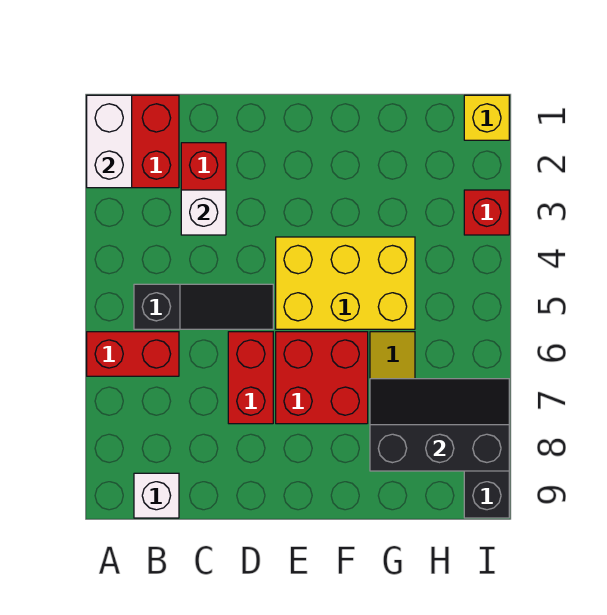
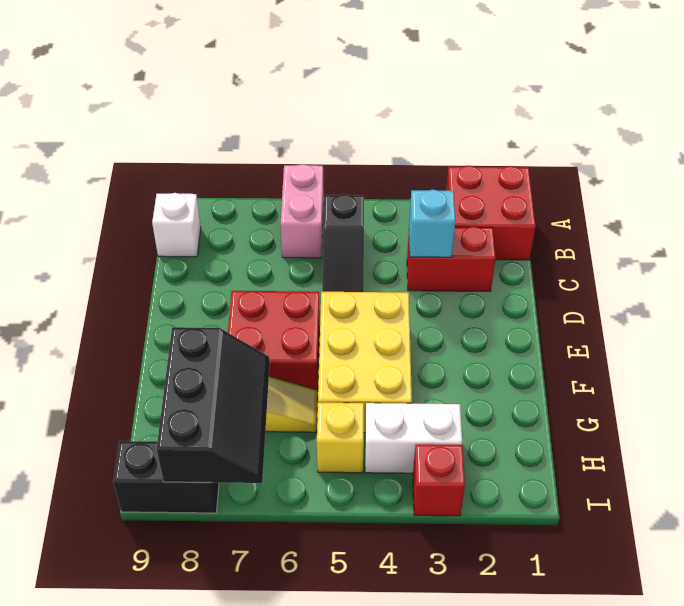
white brick A1:A2 level 2 -> white brick H3:H4 level 1
red brick A6:B6 level 1 -> pink brick A6:B6 level 1
white brick C3 level 2 -> cyan brick C3 level 2
red brick D6:D7 level 1 -> none
yellow brick I1 level 1 -> yellow brick H5 level 1

